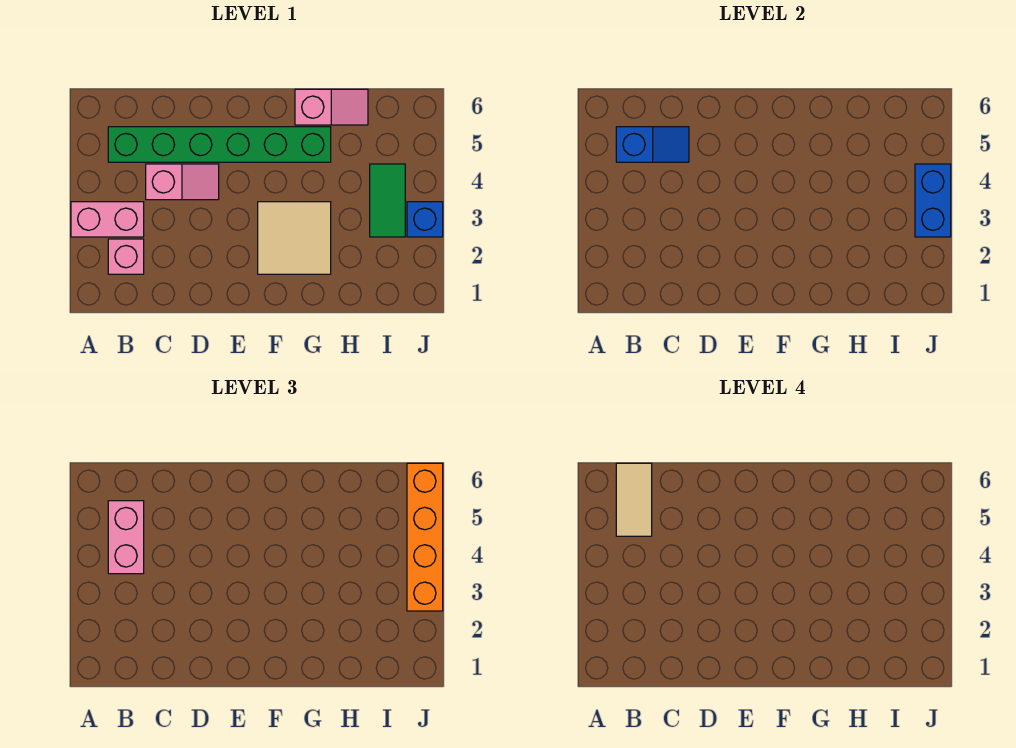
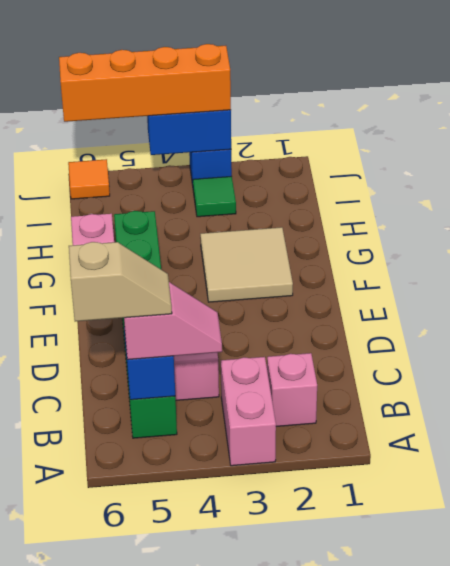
pink brick B4:B5 level 3 -> pink slope B4:B5 level 3 top 5
tan tile B5:B6 level 4 -> tan slope B5:B6 level 4 top 6
green tile I3:I4 level 1 -> green tile I3 level 1
none -> orange tile J6 level 1

